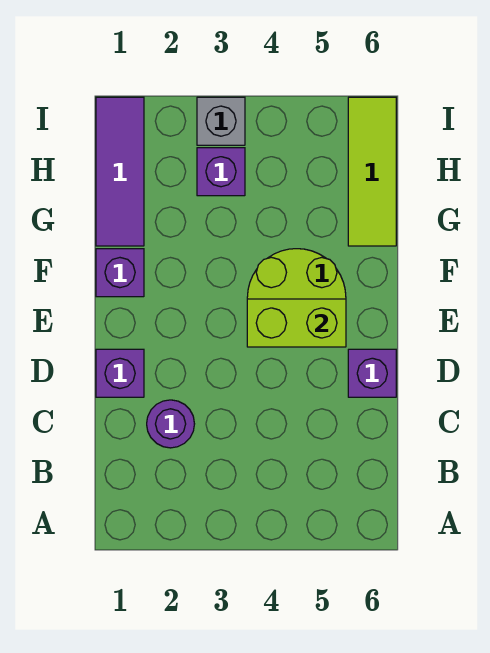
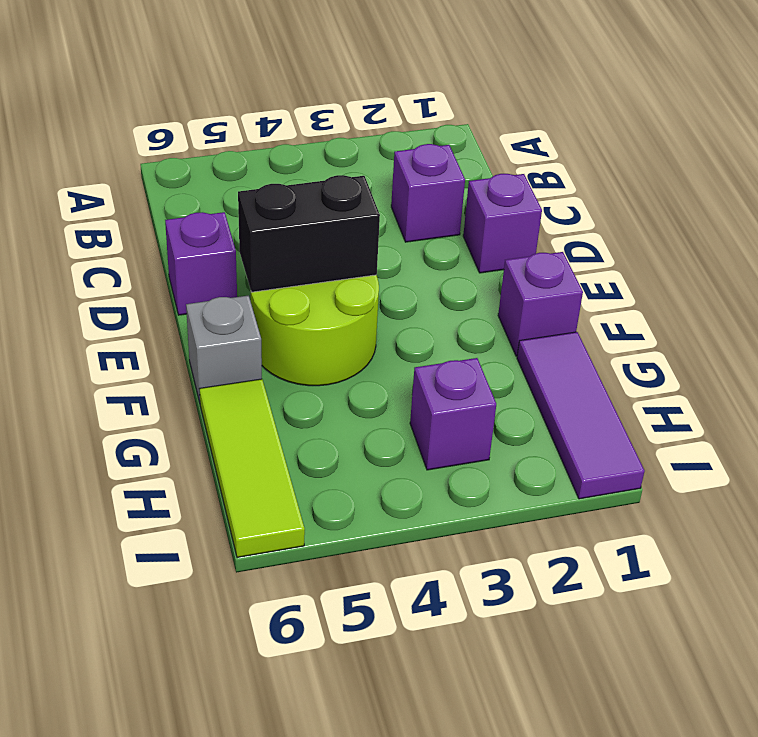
purple round brick C2 level 1 -> purple brick C2 level 1
lime brick E4:E5 level 2 -> black brick E4:E5 level 2
grey brick I3 level 1 -> grey brick F6 level 1

